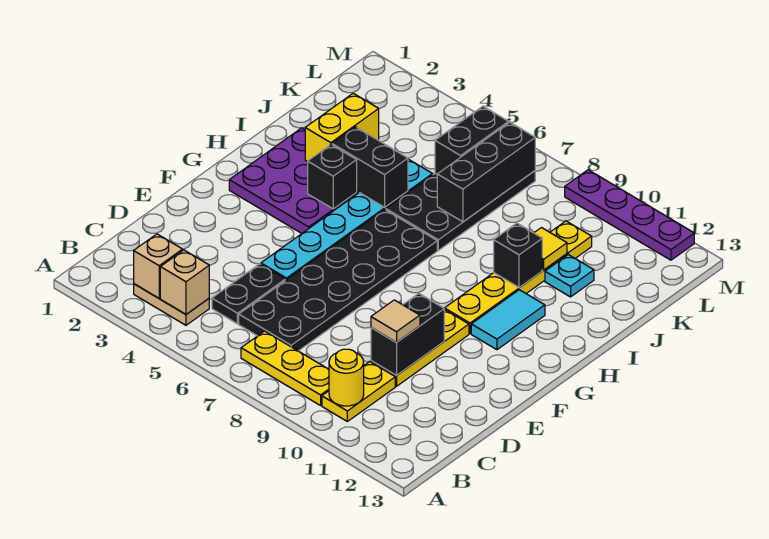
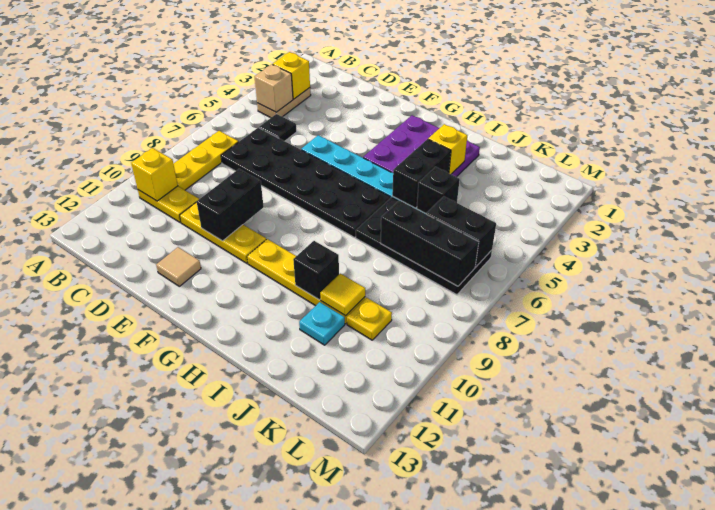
tan brick B3 level 2 -> yellow brick B3 level 2
yellow round brick B10 level 2 -> yellow brick B10 level 2
black plate C5:D5 level 1 -> black plate C5 level 1
black brick D10:E10 level 2 -> black brick E9:E10 level 2
tan tile D10 level 3 -> tan tile E12 level 1
cyan tile G11:H11 level 1 -> none
black brick H4 level 2 -> black brick J5 level 2
yellow brick I3:J3 level 2 -> yellow brick I3 level 2
purple plate M9:M12 level 1 -> none

